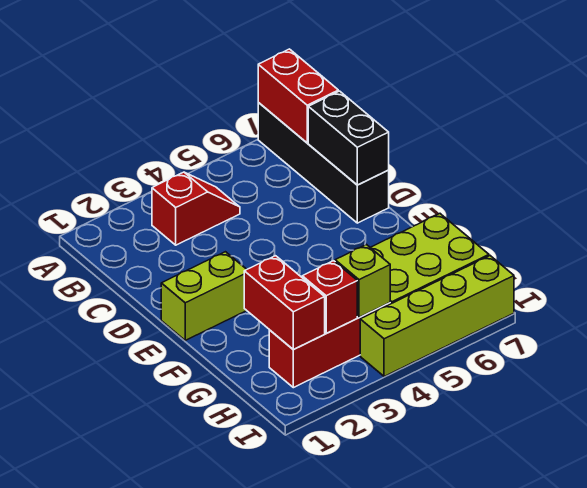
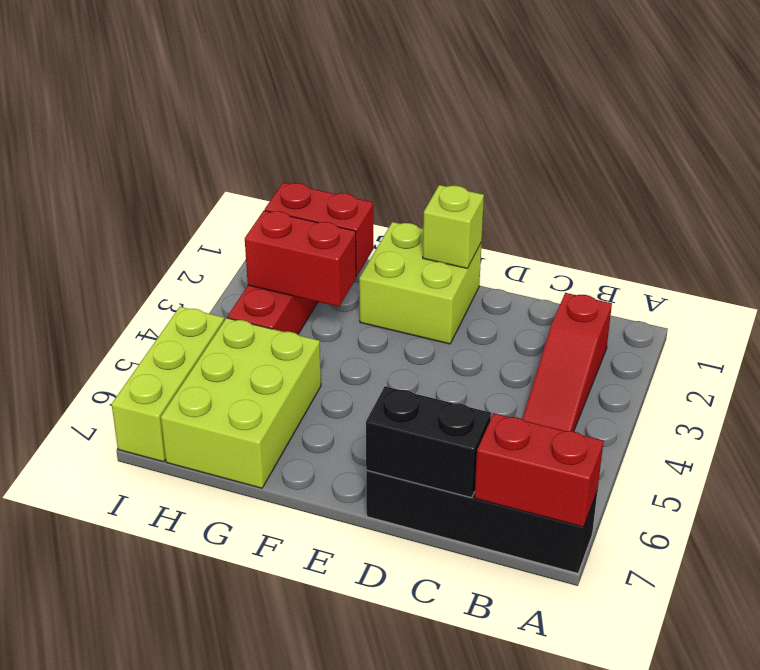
red slope B3:B4 level 1 top 3 -> red slope B2:B4 level 1 top 2
lime brick E1:E2 level 1 -> lime brick E1:F2 level 1
red brick H3 level 2 -> red brick G3:H3 level 2
lime brick H4 level 2 -> lime brick E1 level 2
lime brick I4:I7 level 1 -> lime brick I5:I7 level 1

